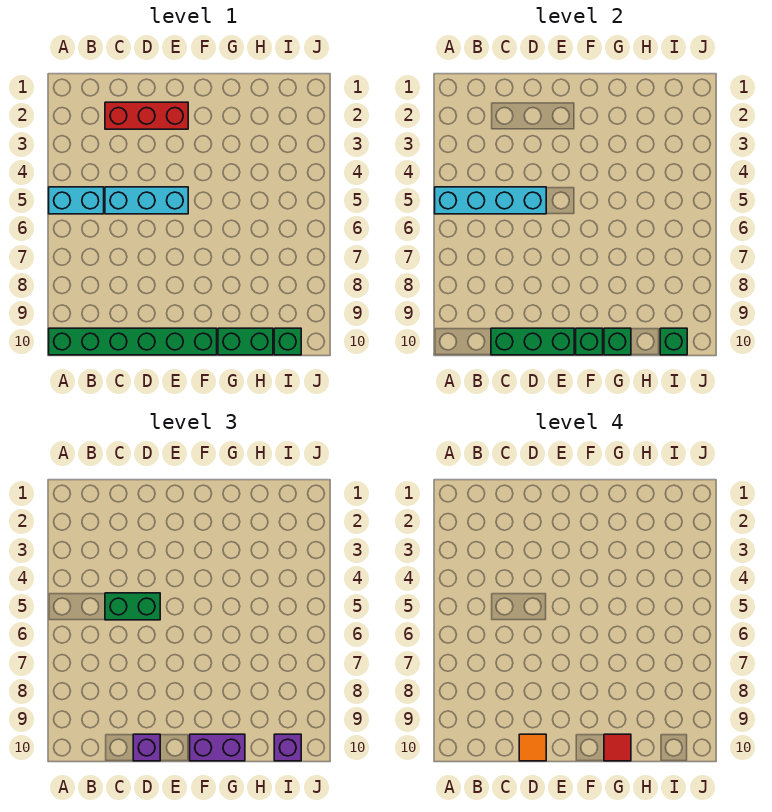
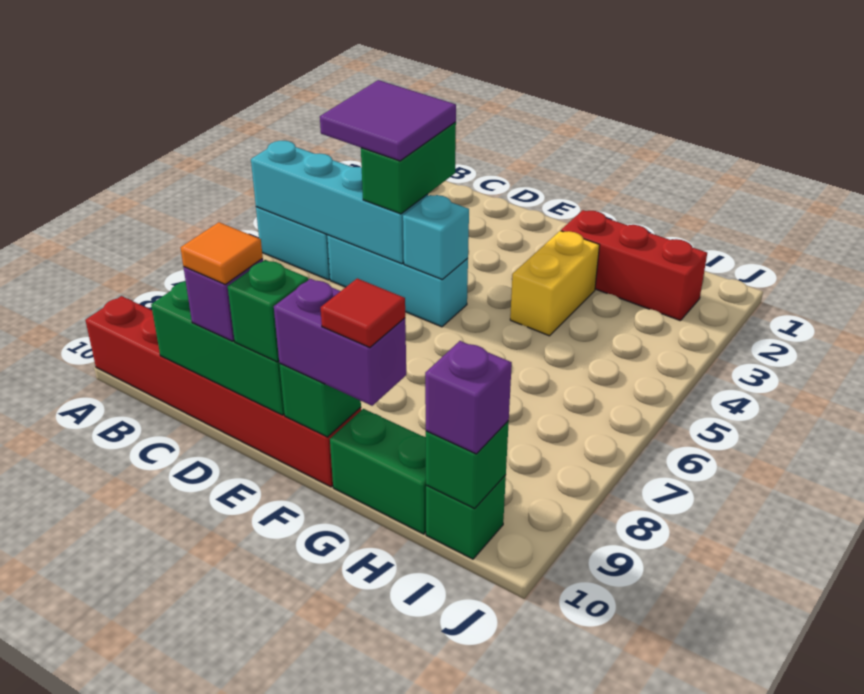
green brick A10:F10 level 1 -> red brick A10:F10 level 1
red brick C2:E2 level 1 -> red brick G2:I2 level 1
none -> purple tile C4:D5 level 4
green brick C5:D5 level 3 -> green brick D4:D5 level 3
none -> cyan brick E5 level 2
none -> yellow brick G3:G4 level 1
green brick G10 level 2 -> green brick E10 level 3

